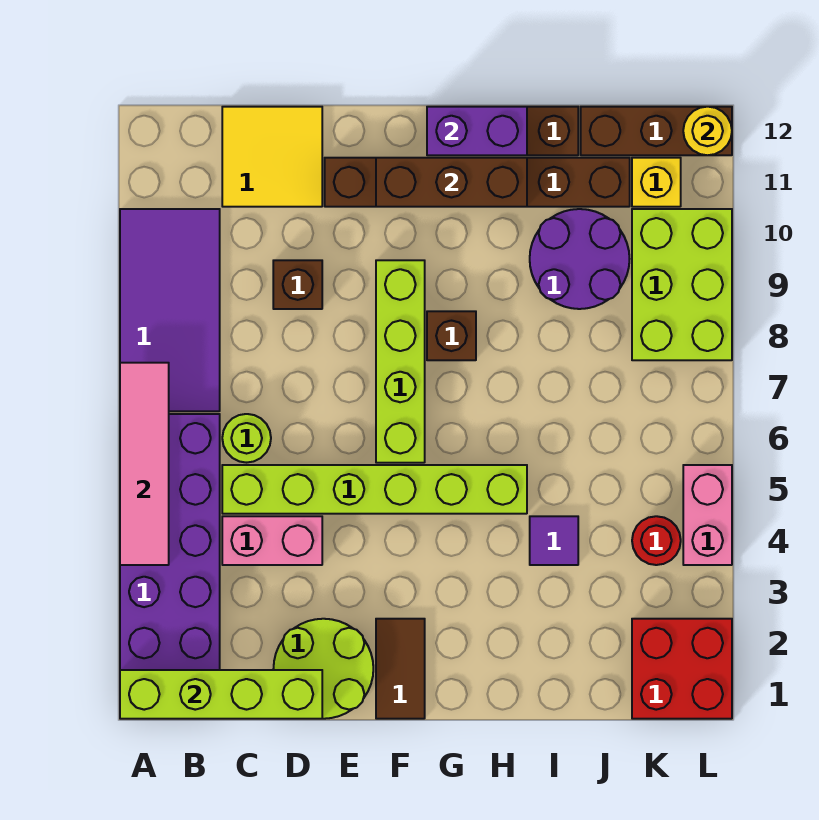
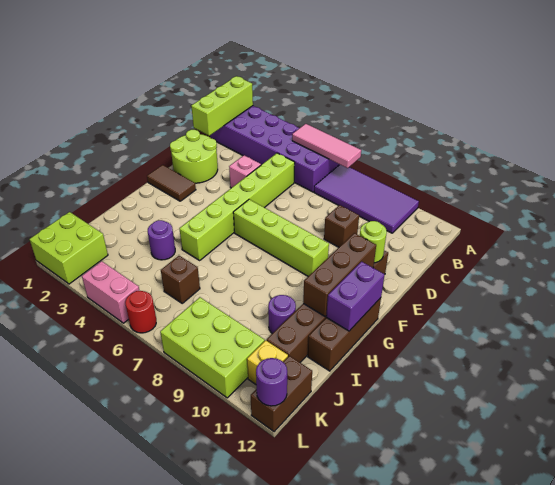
lime brick A1:D1 level 2 -> lime brick A1:C1 level 2
pink tile A4:A7 level 2 -> pink tile A5:A7 level 2
pink brick C4:D4 level 1 -> pink brick D4 level 1
lime round brick C6 level 1 -> lime round brick E11 level 2
yellow tile C11:D12 level 1 -> none
brown brick G8 level 1 -> brown brick J6 level 1
purple tile I4 level 1 -> purple round brick I4 level 1
purple round brick I9:J10 level 1 -> purple round brick I10 level 1
brown brick J12:L12 level 1 -> brown brick K12:L12 level 1
red brick K1:L2 level 1 -> lime brick K1:L2 level 1
red round brick K4 level 1 -> red round brick L6 level 1
yellow round brick L12 level 2 -> purple round brick L12 level 2

